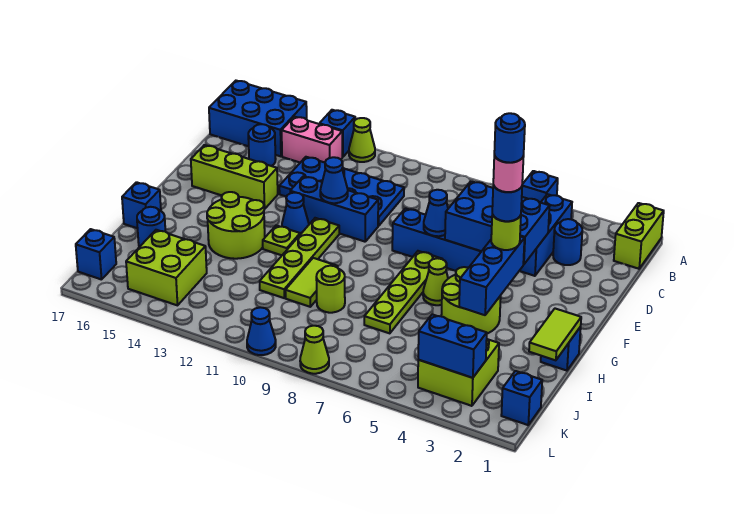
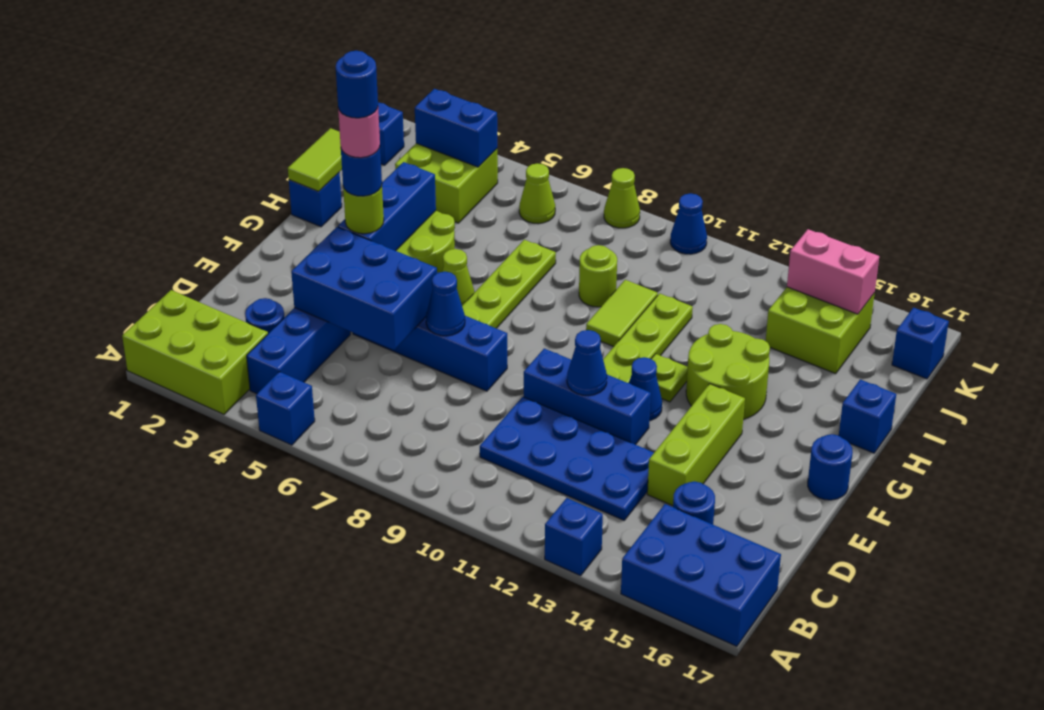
lime brick A1:B1 level 1 -> lime brick A1:B3 level 1
lime cone A12 level 1 -> lime cone K6 level 1
pink brick B13:B14 level 1 -> pink brick K14:K15 level 2
lime brick E14:E16 level 1 -> lime brick D14:F14 level 1
blue round brick I16 level 1 -> blue round brick F17 level 1

